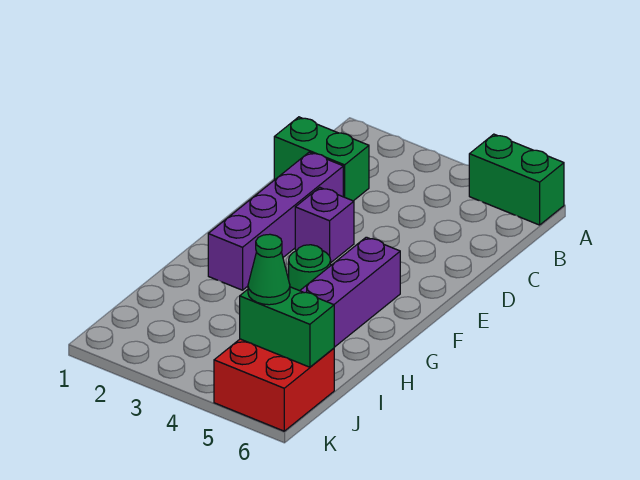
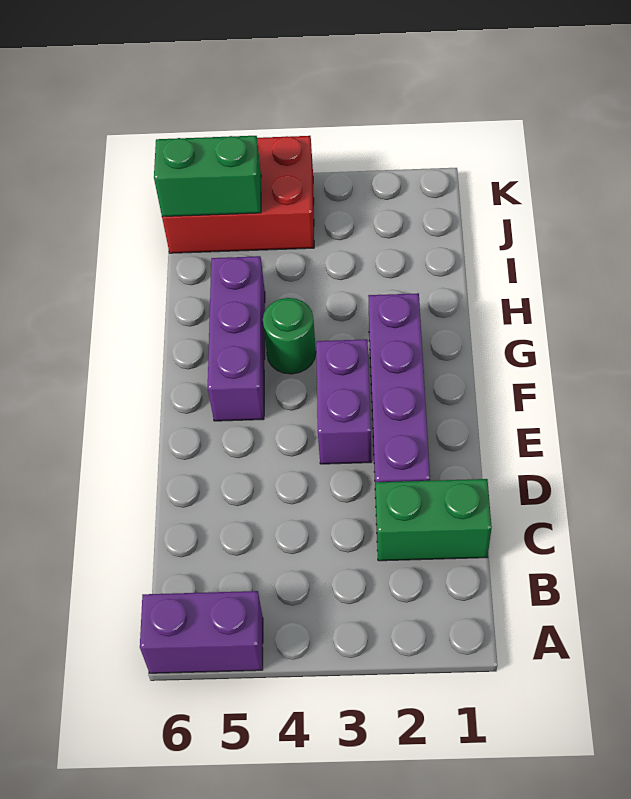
green brick A5:A6 level 1 -> purple brick A5:A6 level 1
purple brick E3 level 1 -> purple brick E3:F3 level 1
red brick J5:K6 level 1 -> red brick J4:K6 level 1
green cone J5 level 3 -> none

